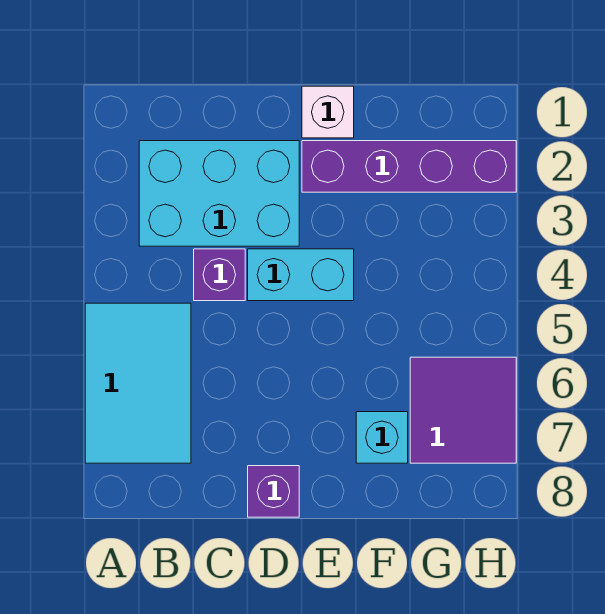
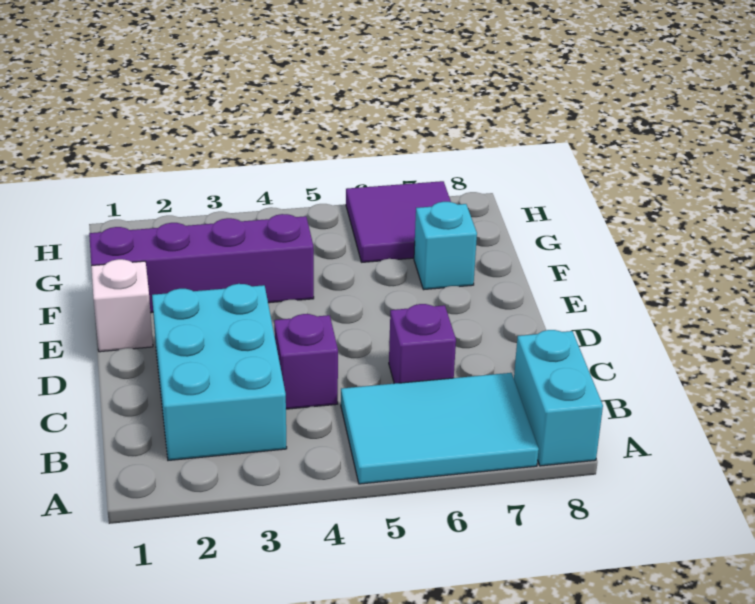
cyan brick D4:E4 level 1 -> cyan brick A8:B8 level 1
purple brick D8 level 1 -> purple brick C6 level 1
purple brick E2:H2 level 1 -> purple brick F1:F4 level 1

